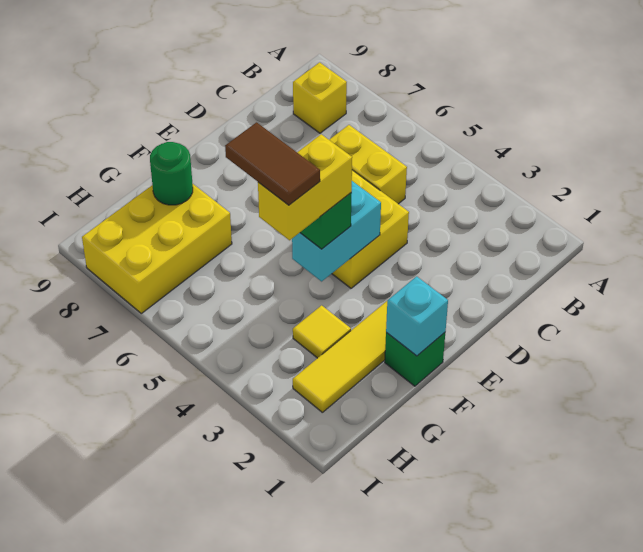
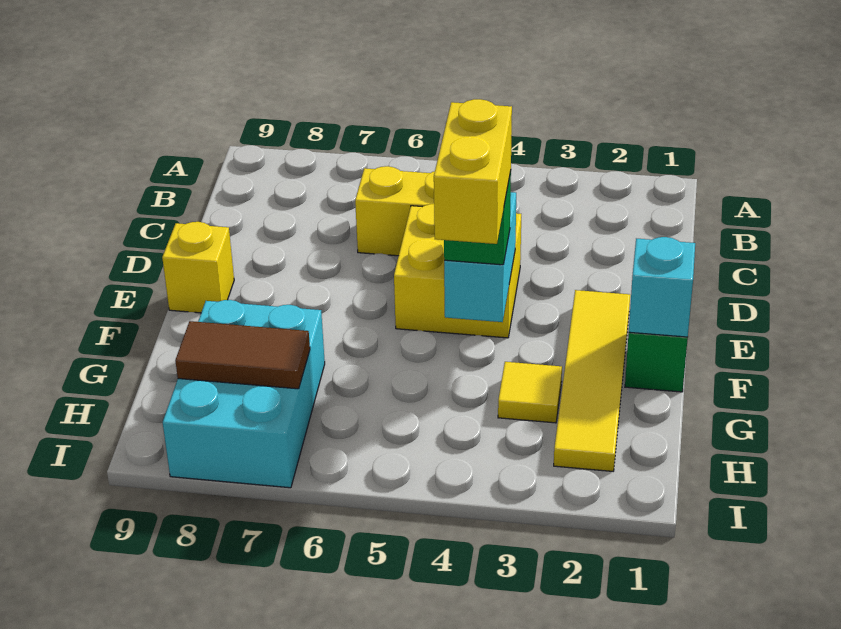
yellow brick B8 level 1 -> yellow brick E9 level 1
brown tile G4:G5 level 5 -> brown tile H7:H8 level 2
yellow brick G7:I8 level 1 -> cyan brick G7:I8 level 1
green round brick G8 level 2 -> none

